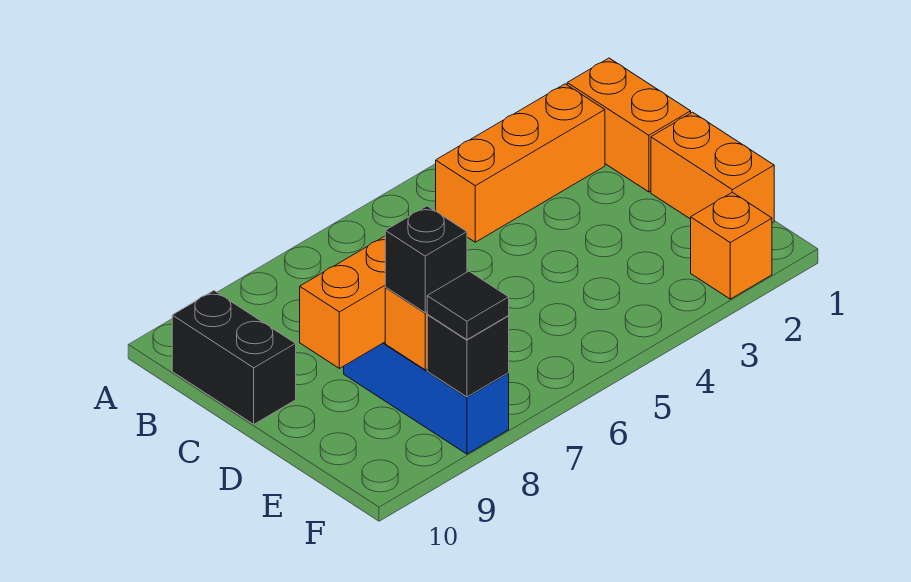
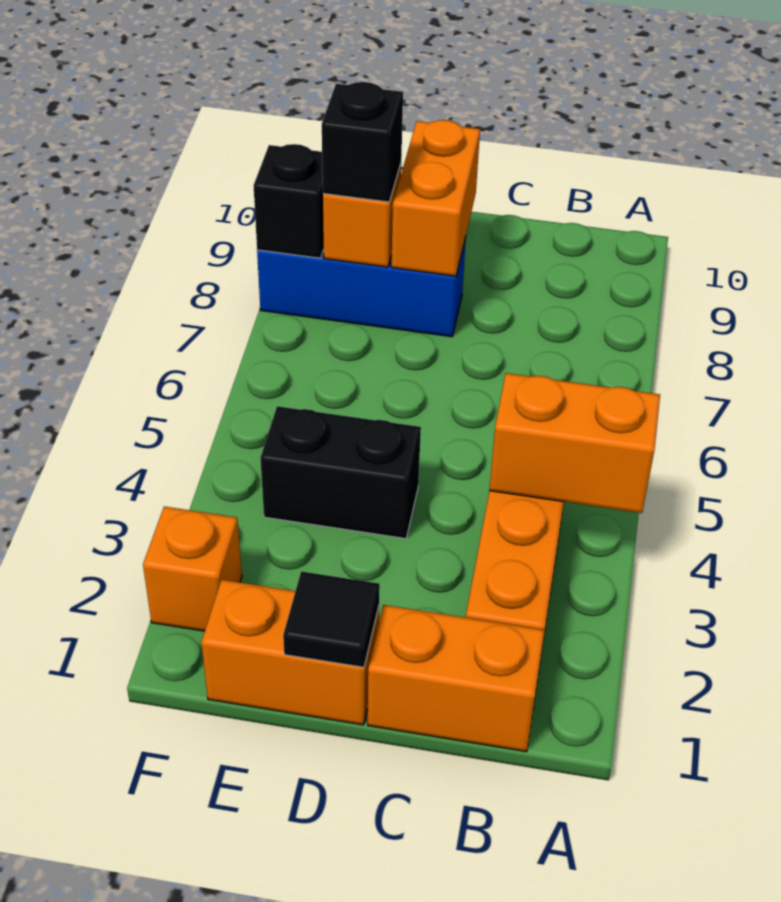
none -> orange brick A4:B4 level 2
black brick B10:C10 level 1 -> black brick D4:E4 level 1
black tile F8 level 3 -> black tile D1 level 2

